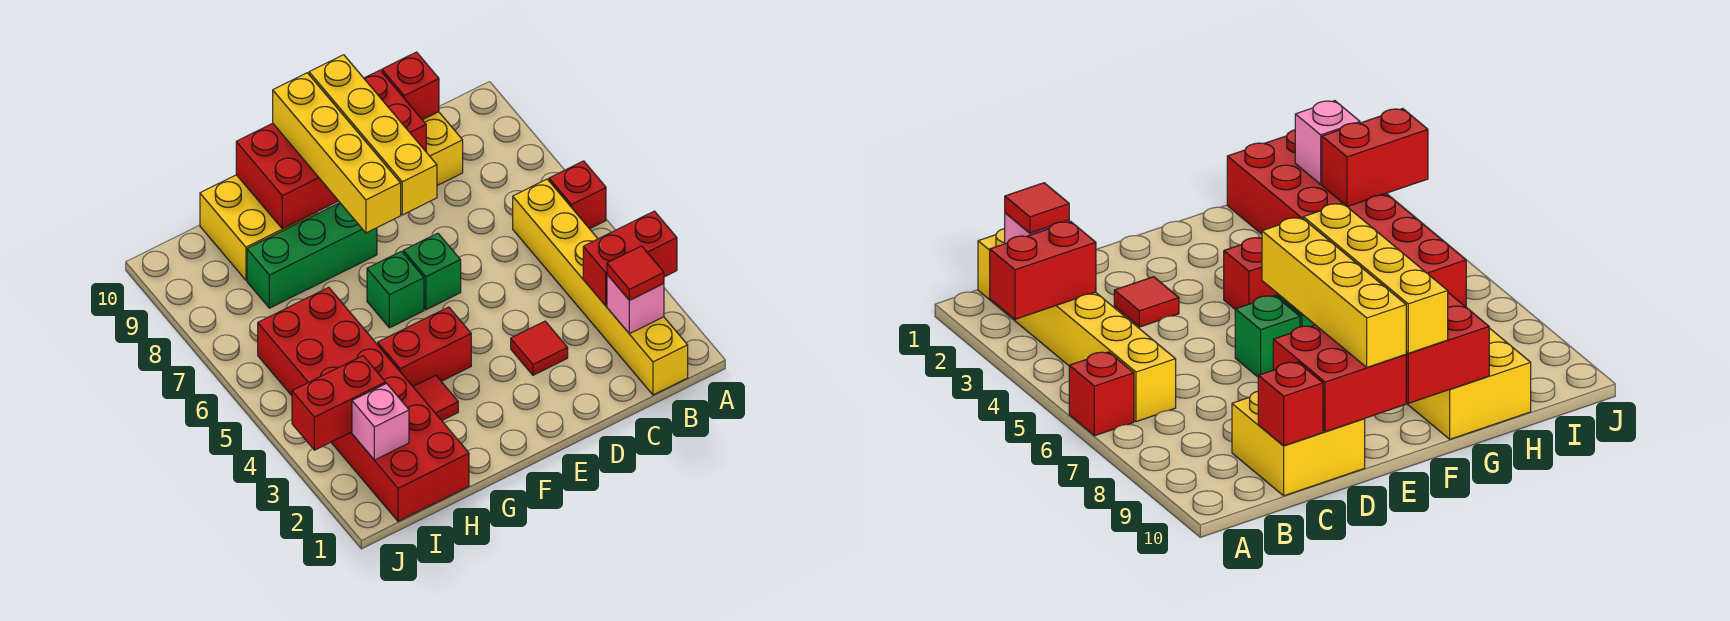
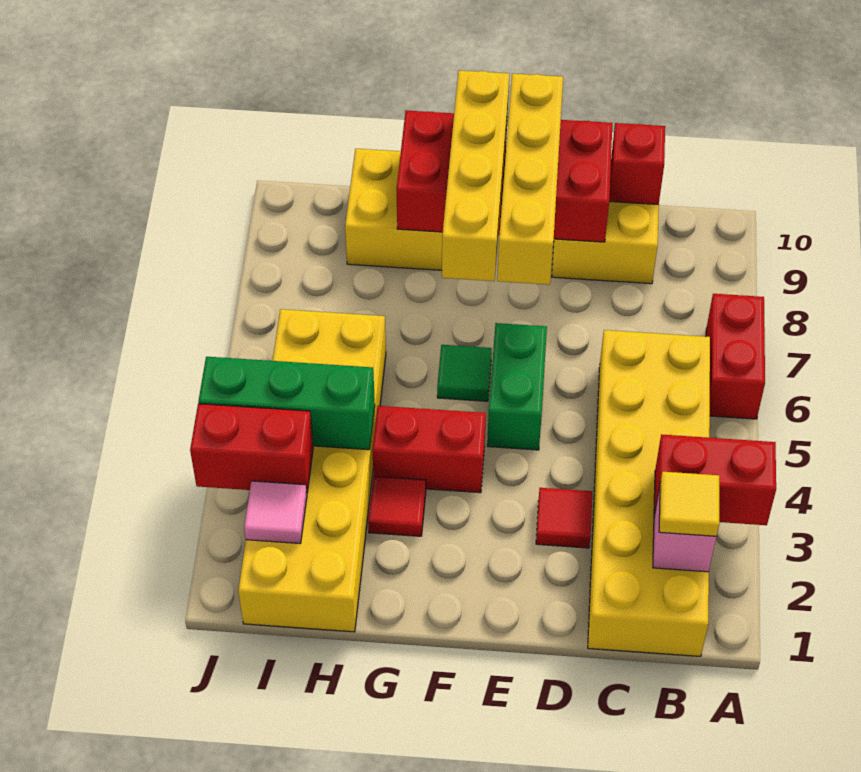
red brick A6 level 1 -> red brick A6:A7 level 1
yellow brick B1:B6 level 1 -> yellow brick B1:C6 level 1
red tile B2 level 3 -> yellow tile B2 level 3
green brick E6 level 1 -> green brick E5:E6 level 1
green brick F6 level 1 -> green tile F6 level 1
green brick F8:H8 level 1 -> green brick H4:J4 level 2
red brick H1:I6 level 1 -> yellow brick H1:I6 level 1
pink brick I2 level 2 -> pink tile I2 level 2

